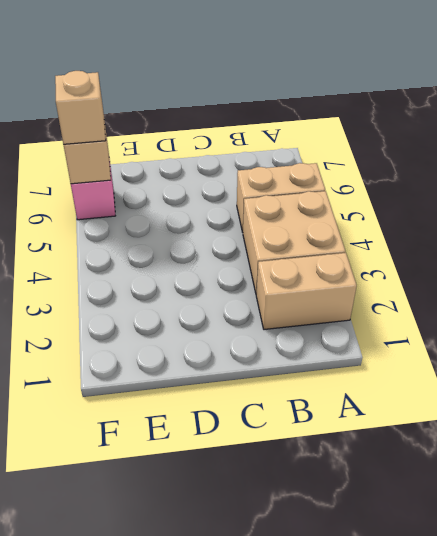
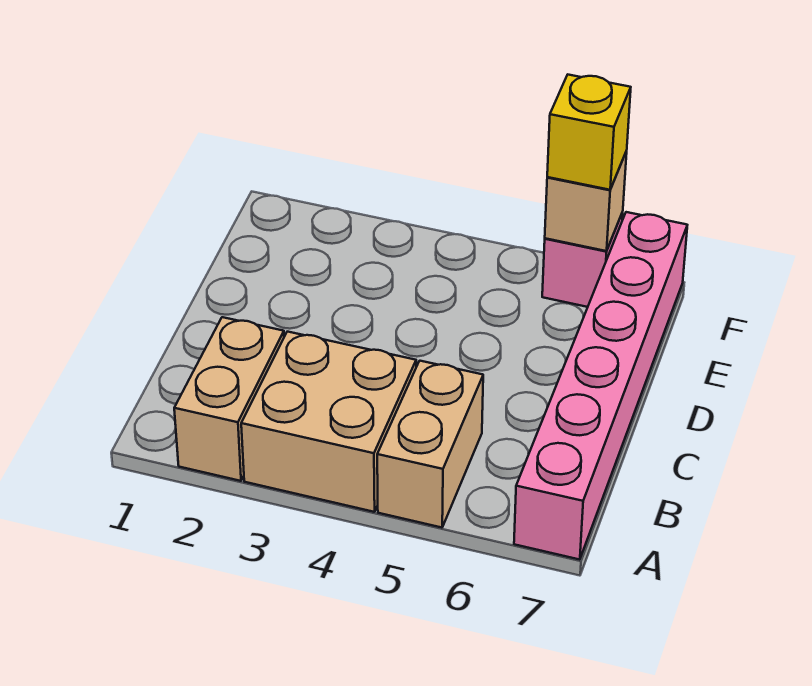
none -> pink brick A7:F7 level 1
tan brick F6 level 3 -> yellow brick F6 level 3

